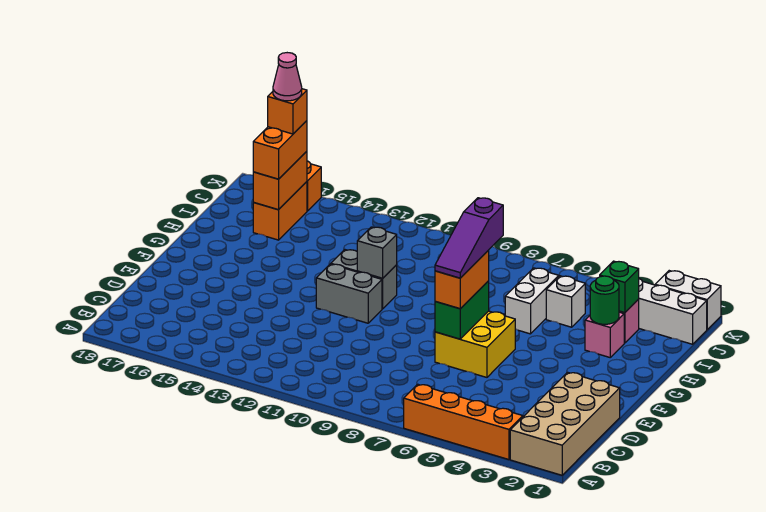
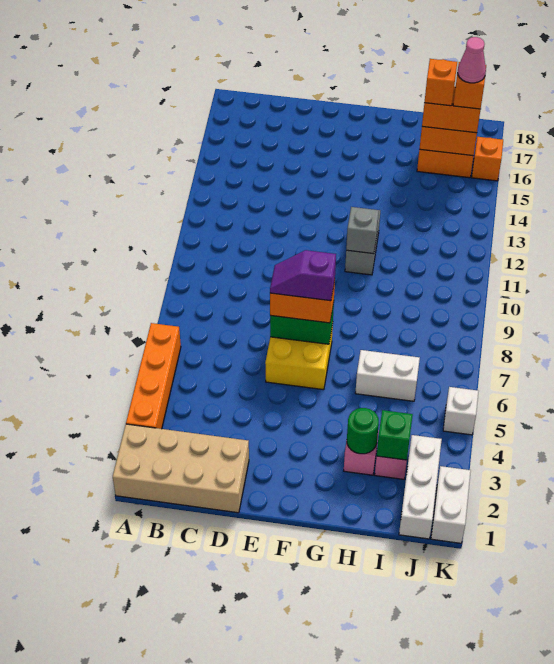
purple slope E7:G7 level 4 top G -> purple slope E7:F7 level 4 top F
grey brick F11:F12 level 1 -> none
white brick I5 level 1 -> white brick K5 level 1
none -> orange brick I16 level 4

